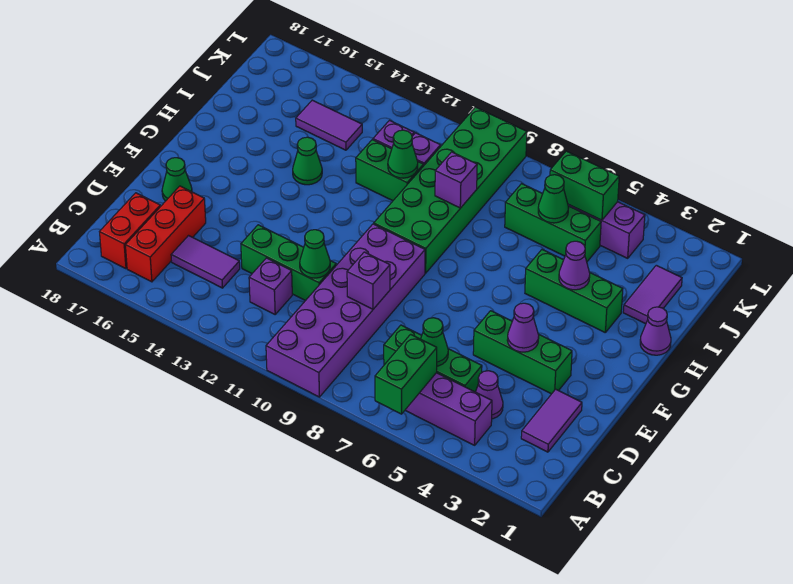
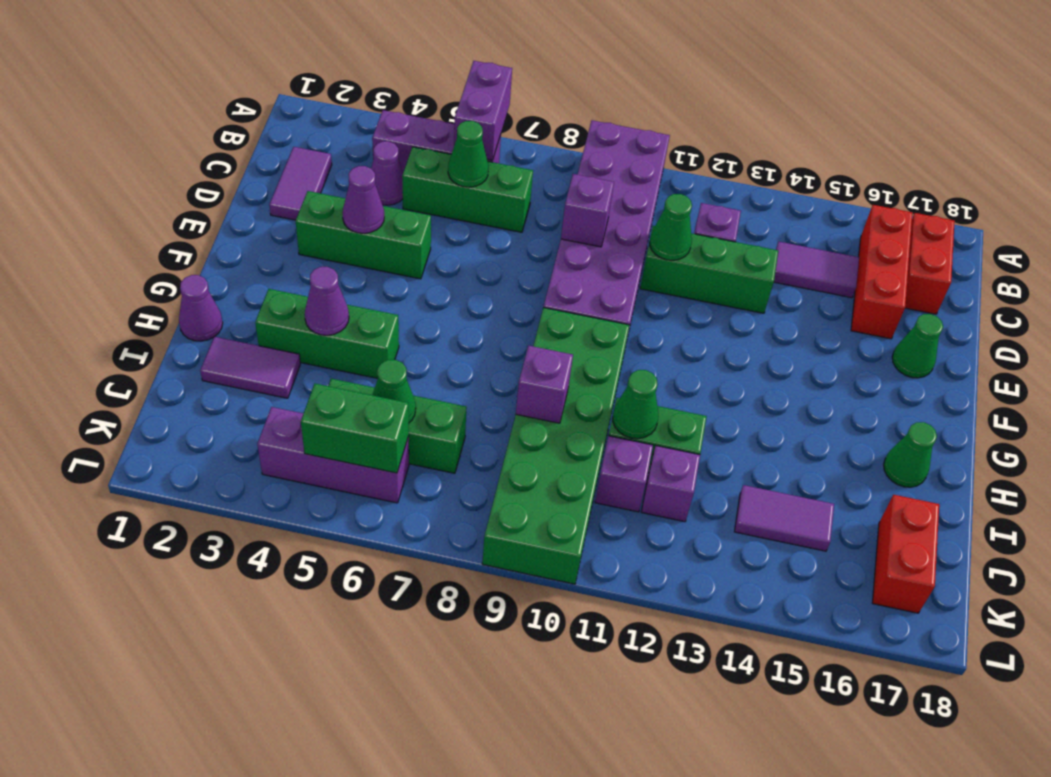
green brick A6:B6 level 2 -> purple brick A6:B6 level 2
green cone H14 level 1 -> green cone H17 level 1
purple tile I2:J2 level 1 -> purple tile I2:I3 level 1
none -> red brick J17:K17 level 1

